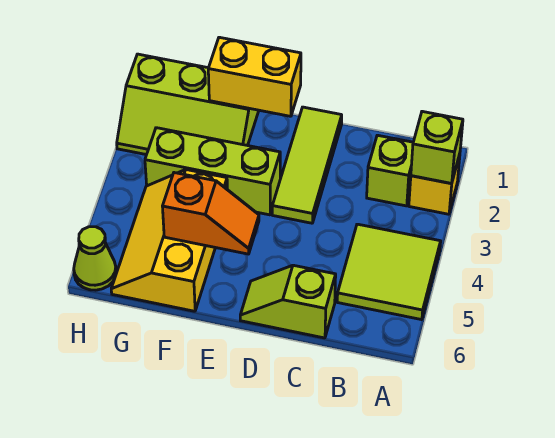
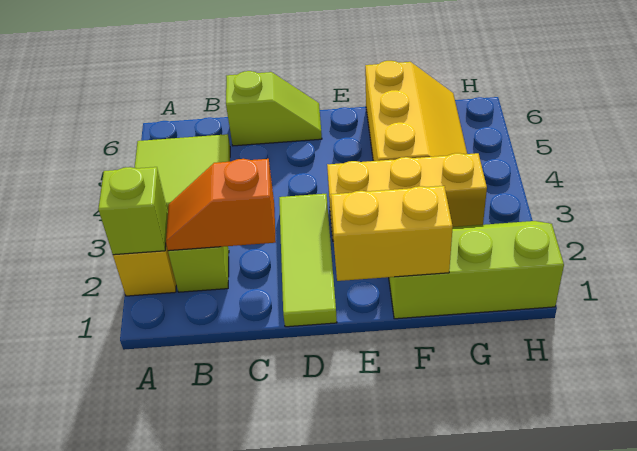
lime brick E3:G3 level 1 -> yellow brick E3:G3 level 1
orange slope E5:F5 level 2 top F -> orange slope B2:C2 level 2 top C
lime cone H6 level 1 -> none

